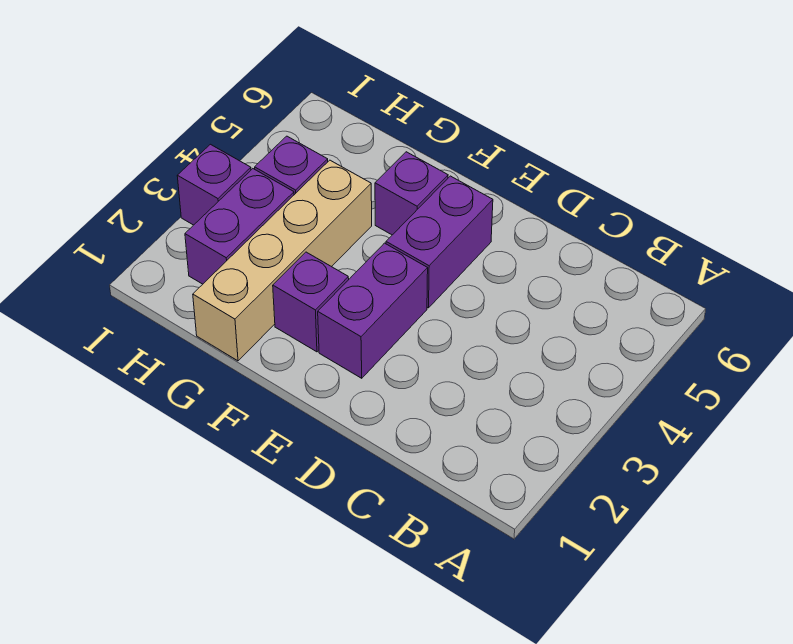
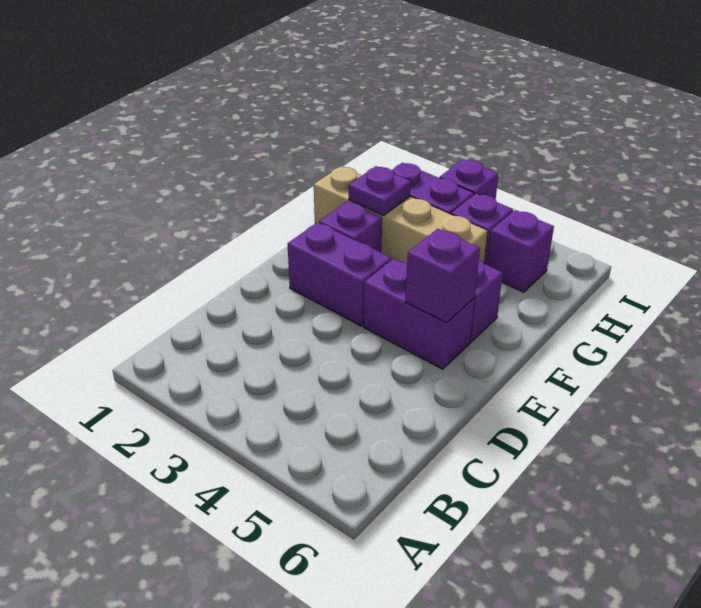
none -> purple brick E5 level 2
none -> purple plate G2 level 2
none -> purple brick H5 level 1

